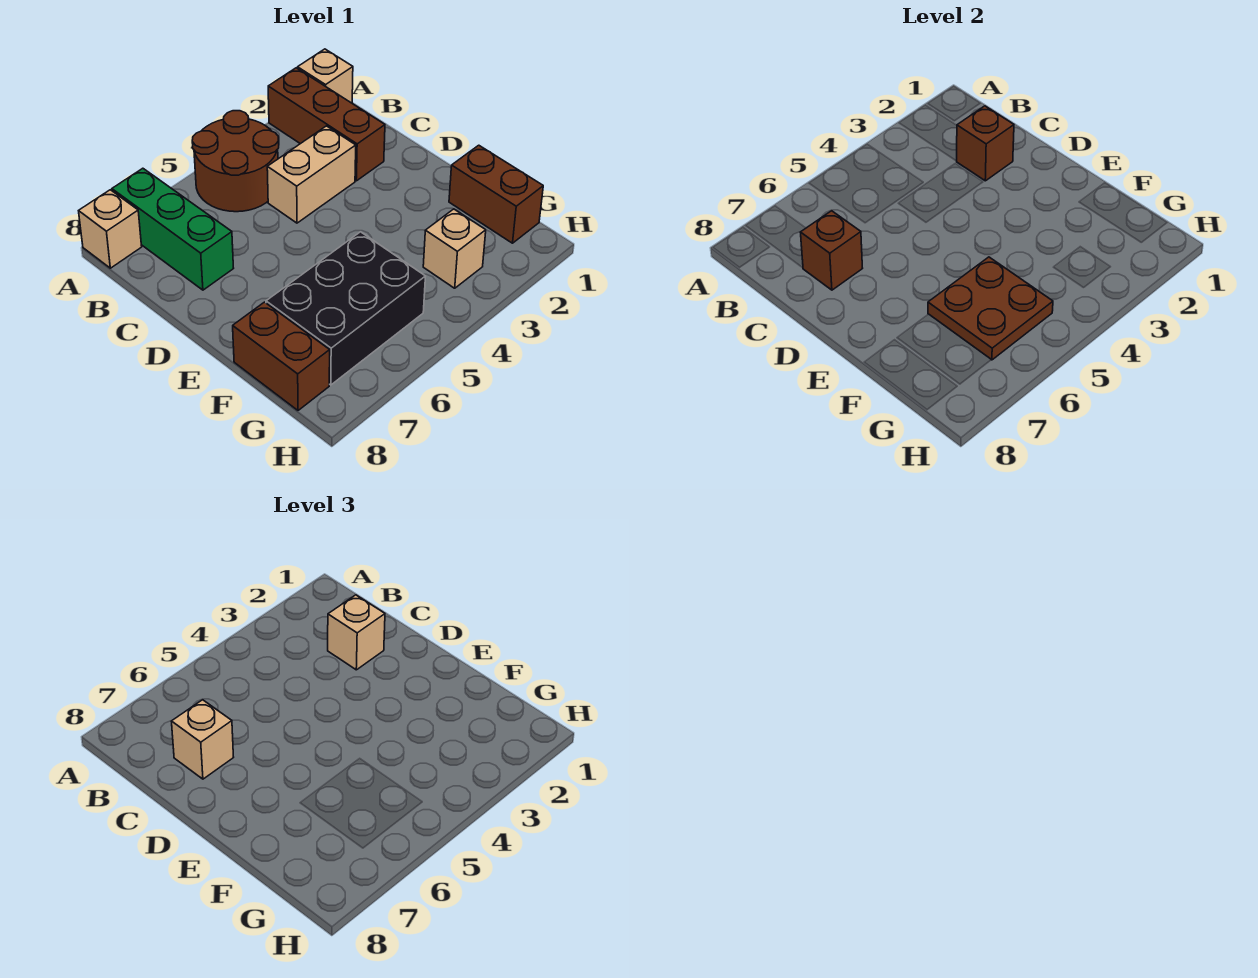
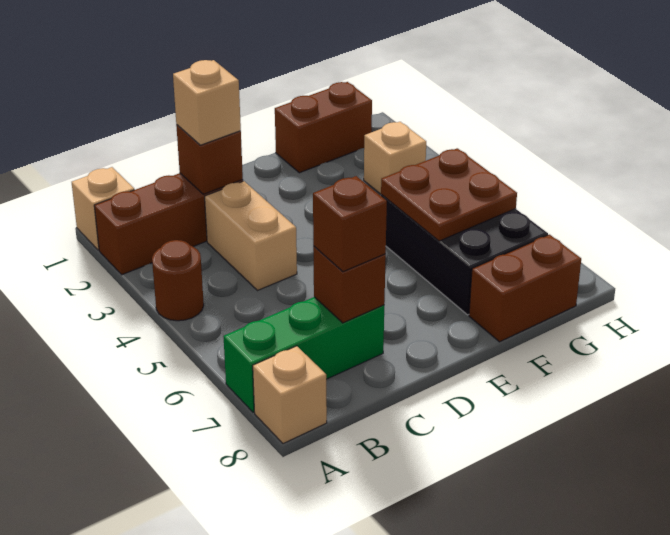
brown round brick A4:B5 level 1 -> brown round brick A4 level 1
tan brick C7 level 3 -> brown brick C7 level 3

